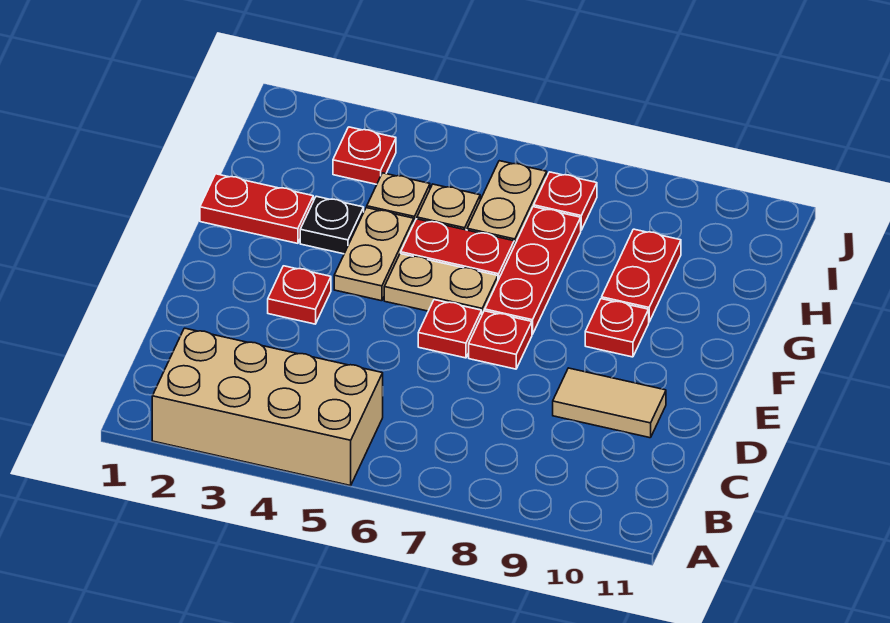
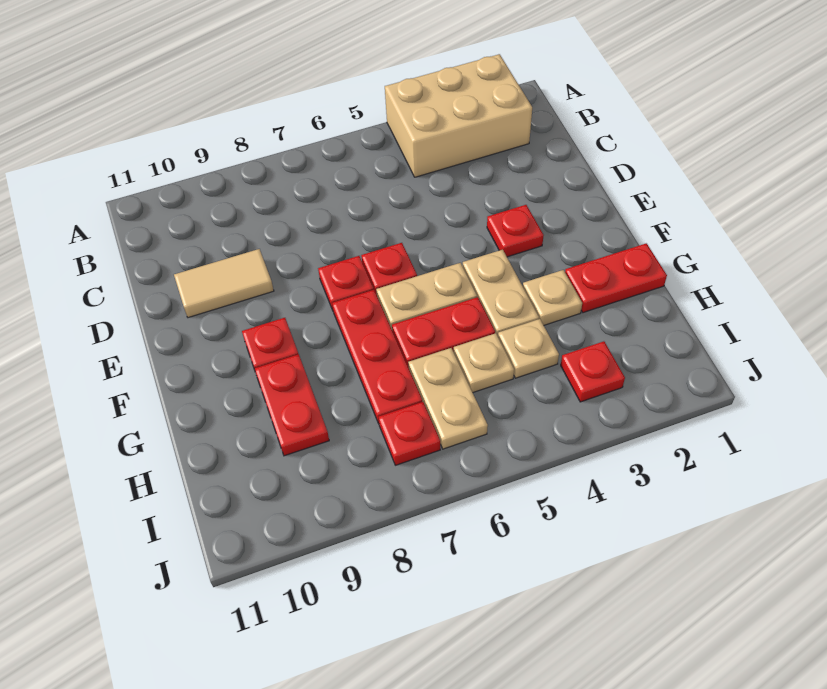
tan brick A2:B5 level 1 -> tan brick A2:B4 level 1
black plate G3 level 1 -> tan plate G3 level 1

